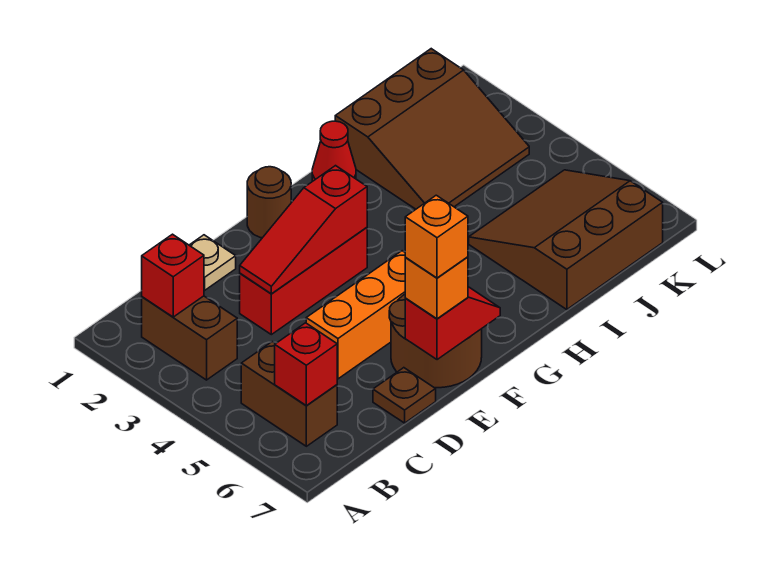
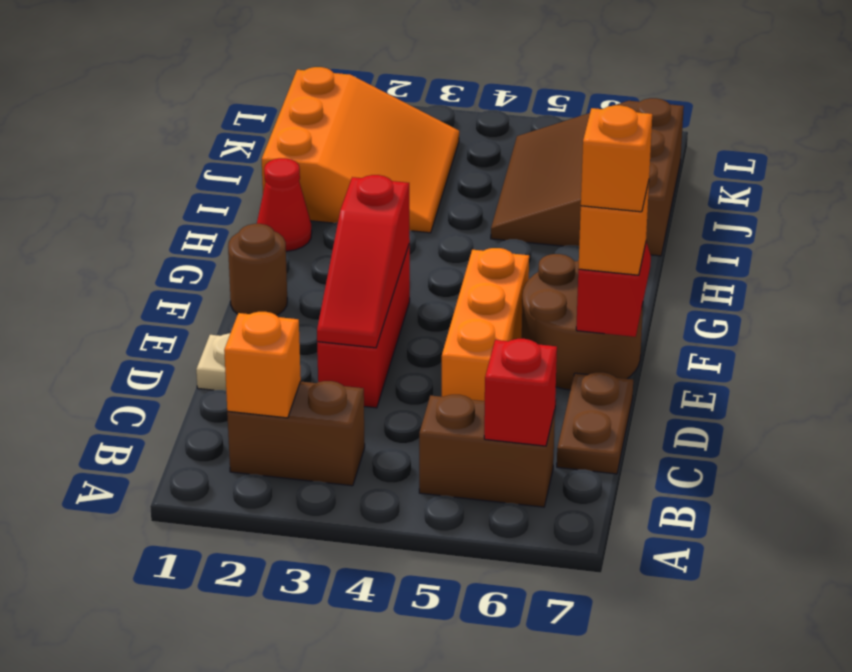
red brick B2 level 2 -> orange brick B2 level 2
brown plate D7 level 1 -> brown plate C7:D7 level 1
brown slope I1:K3 level 1 top 1 -> orange slope I1:K3 level 1 top 1

